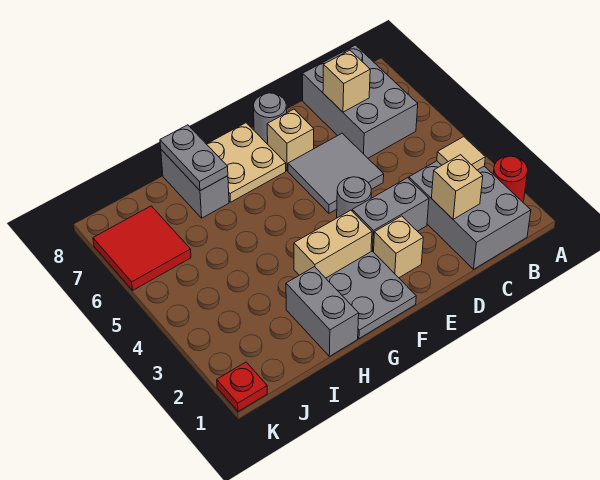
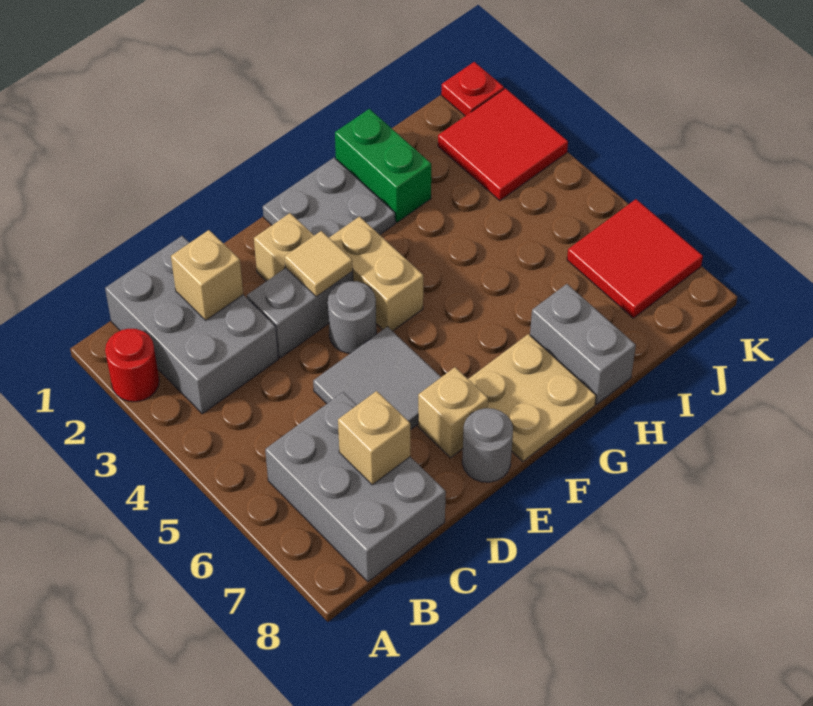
tan tile B3 level 2 -> tan tile E3 level 2
tan brick F3:G3 level 1 -> tan brick F3:F4 level 1
grey brick H1:H2 level 1 -> green brick H1:H2 level 1
grey plate H7:H8 level 2 -> none
none -> red tile J2:K3 level 1

